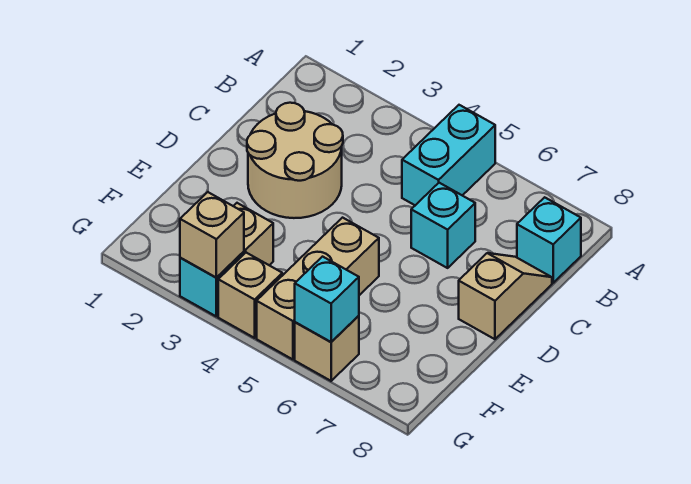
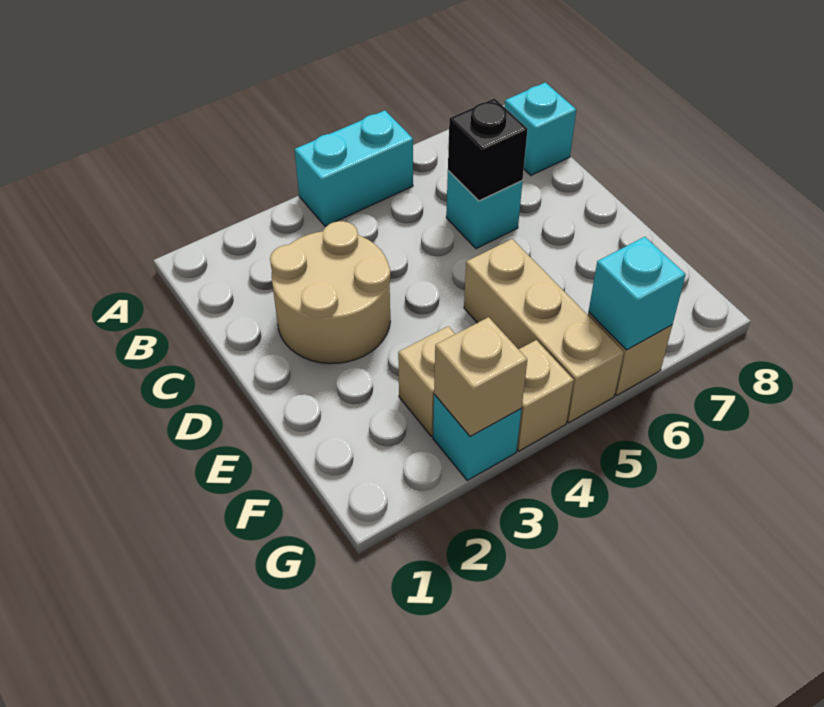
cyan brick A5:B5 level 1 -> cyan brick A4:A5 level 1
none -> black brick C6 level 2
tan slope C8:D8 level 1 top D -> none

